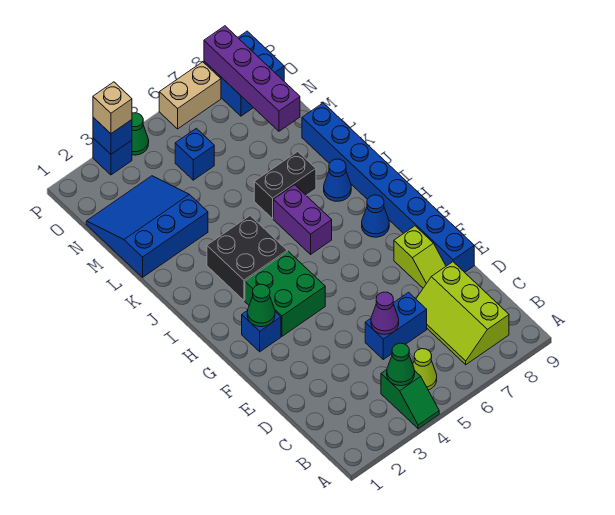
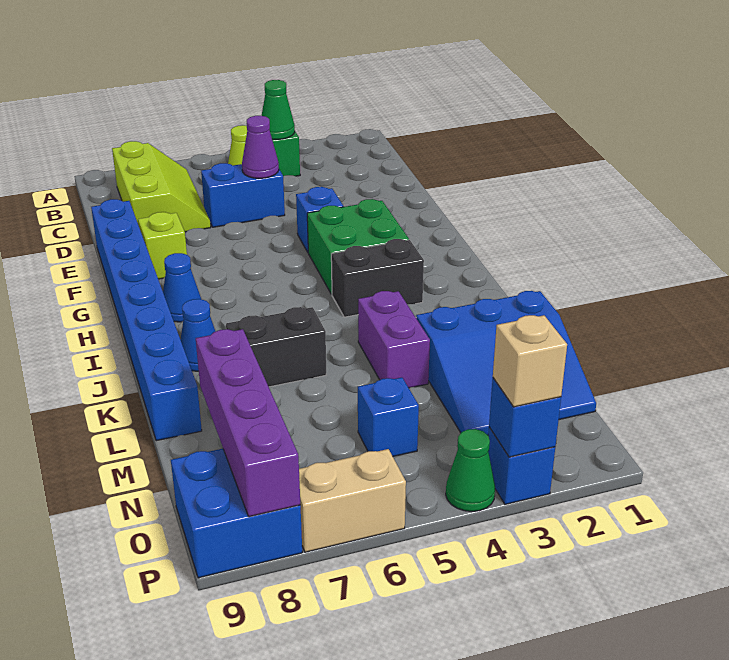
blue brick G2 level 1 -> blue brick F4 level 1
green cone G2 level 2 -> none
black brick I3:J4 level 1 -> black brick I3:I4 level 1
purple brick I6:J6 level 1 -> purple brick K4:L4 level 1

